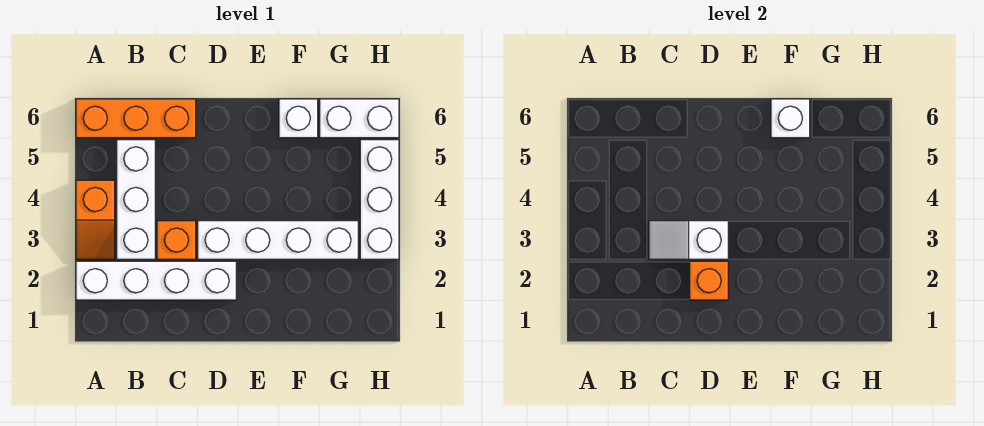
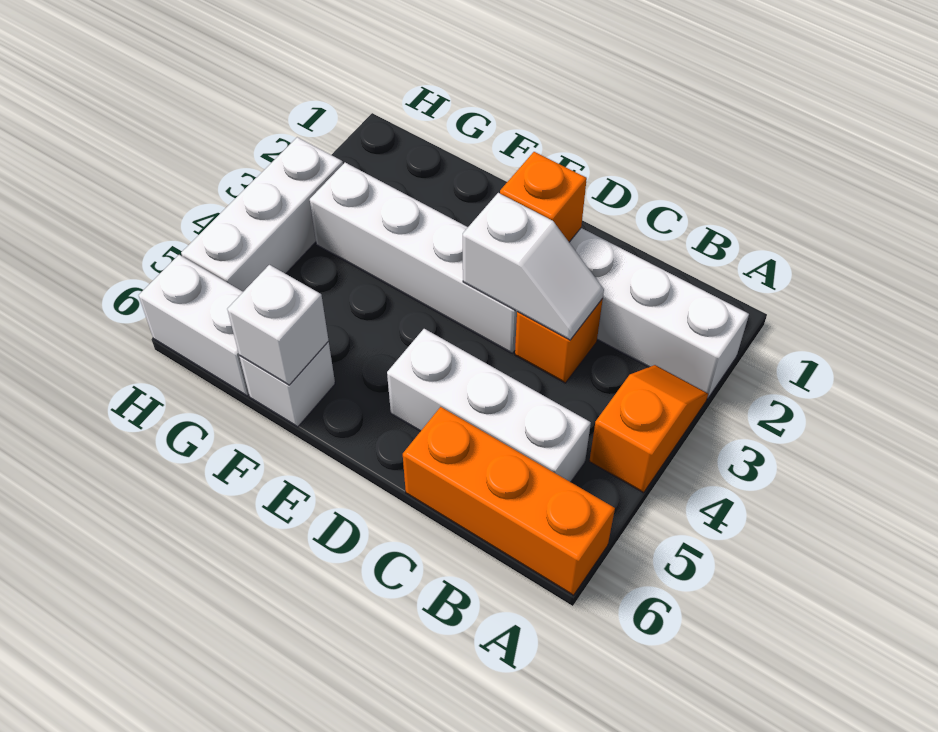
white brick B3:B5 level 1 -> white brick B5:D5 level 1

